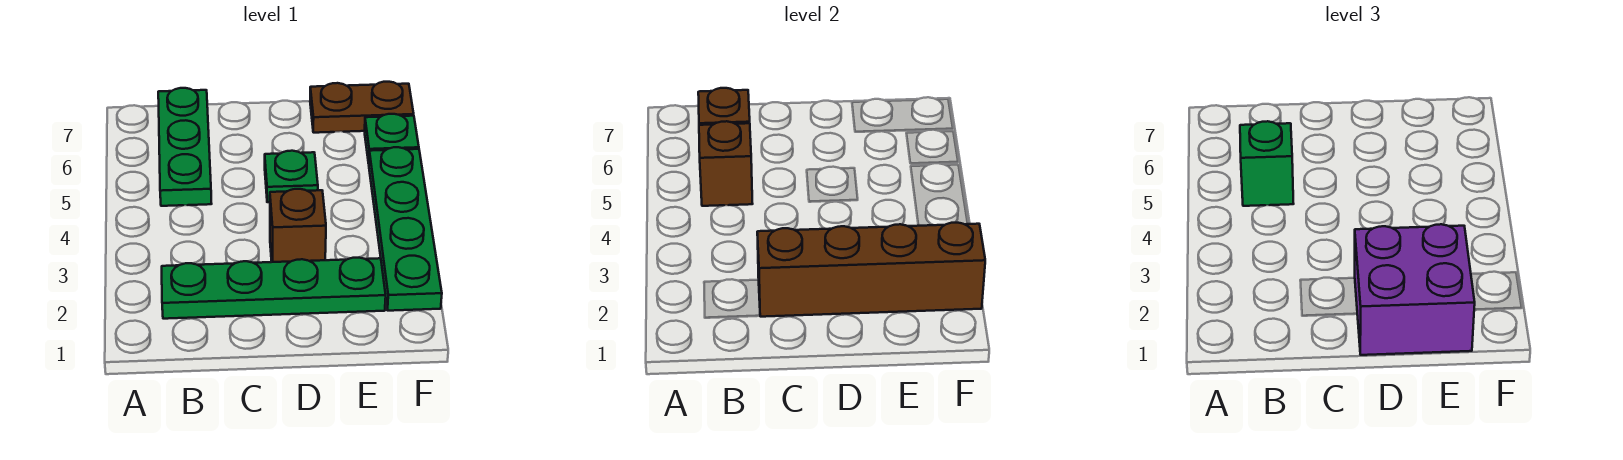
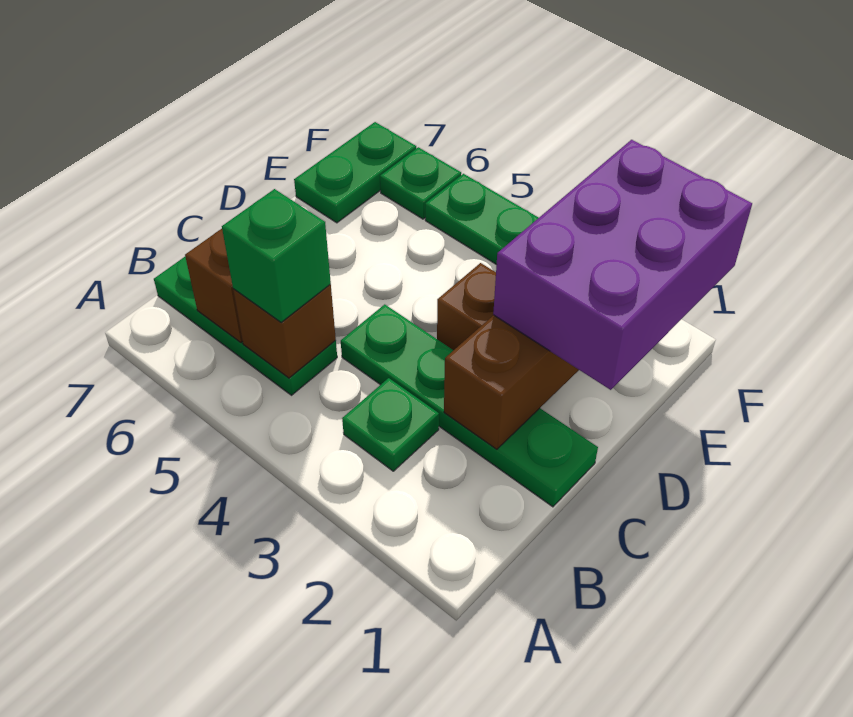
green plate B2:E2 level 1 -> green plate C1:C4 level 1
purple brick D1:E2 level 3 -> purple brick D1:F2 level 3
green plate D5 level 1 -> green plate B3 level 1
brown plate E7:F7 level 1 -> green plate E7:F7 level 1

